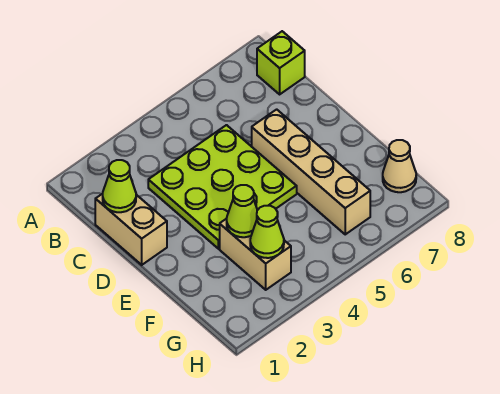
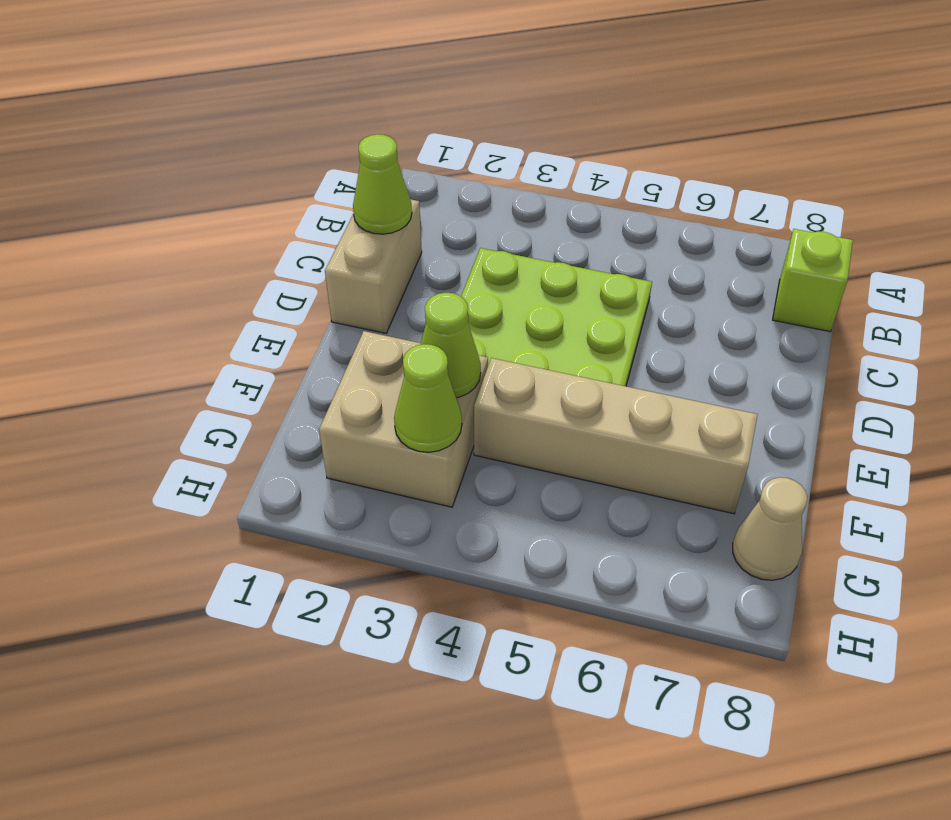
tan brick D6:G6 level 1 -> tan brick F4:F7 level 1
tan brick F3:G3 level 1 -> tan brick F2:G3 level 1

